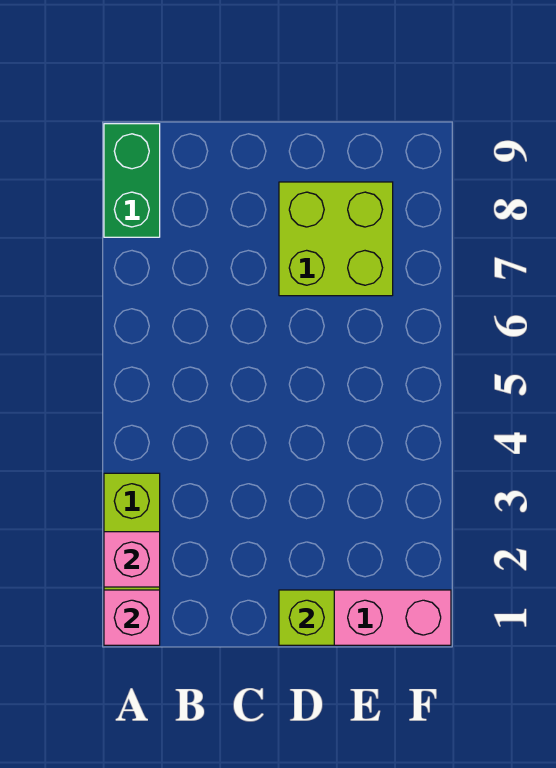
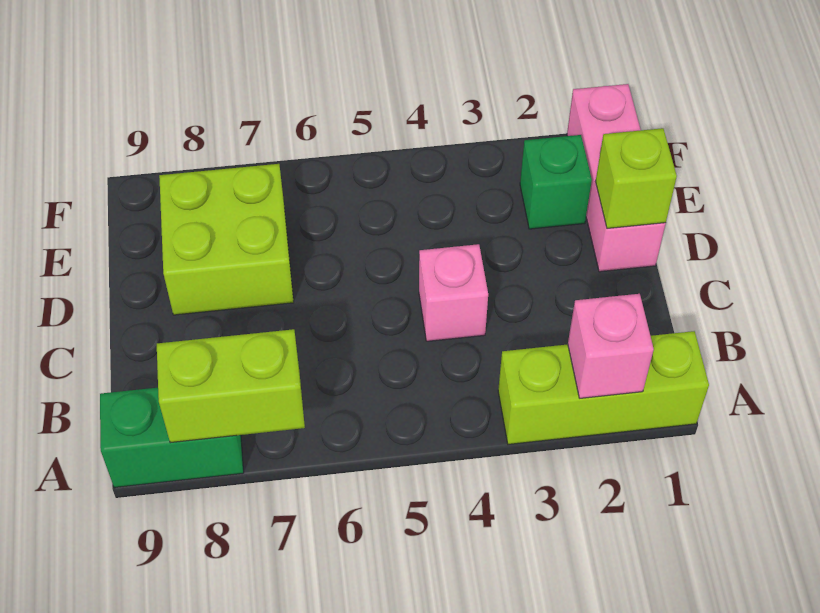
pink brick A1 level 2 -> pink brick C4 level 1
none -> lime brick A7:A8 level 2
none -> green brick E2 level 1

